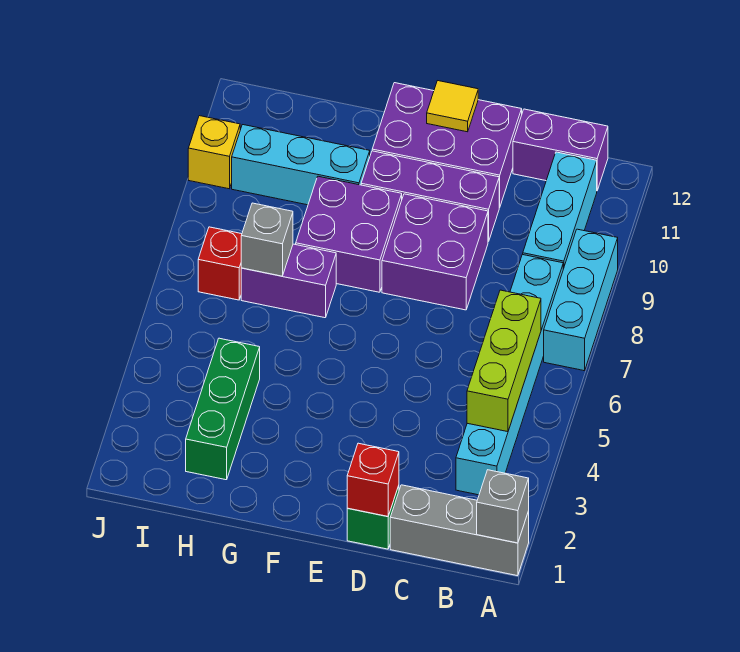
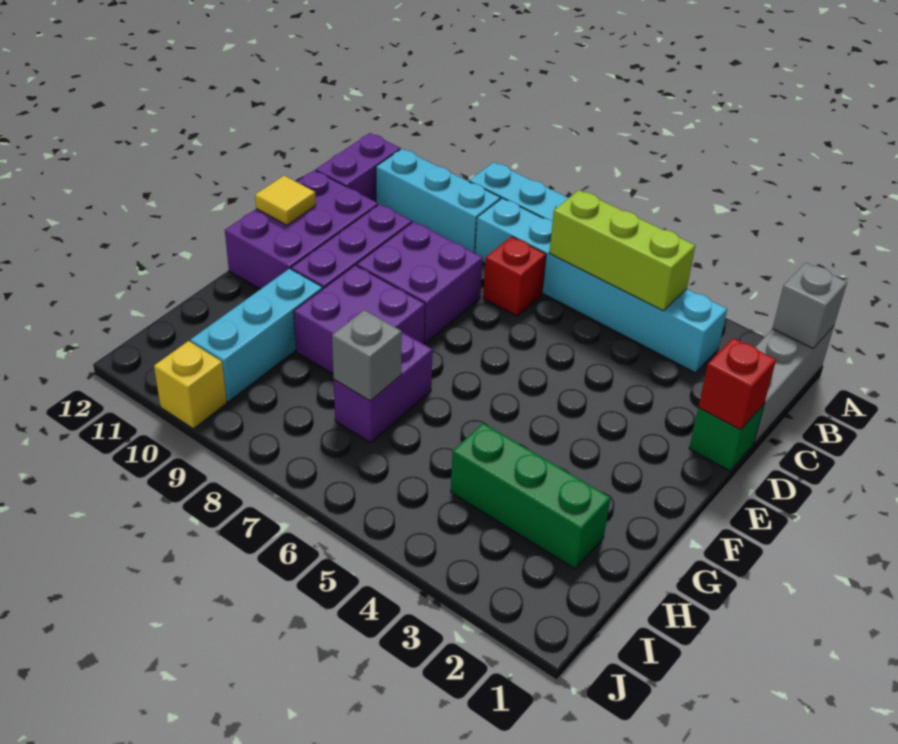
red brick I7 level 1 -> red brick C7 level 1

